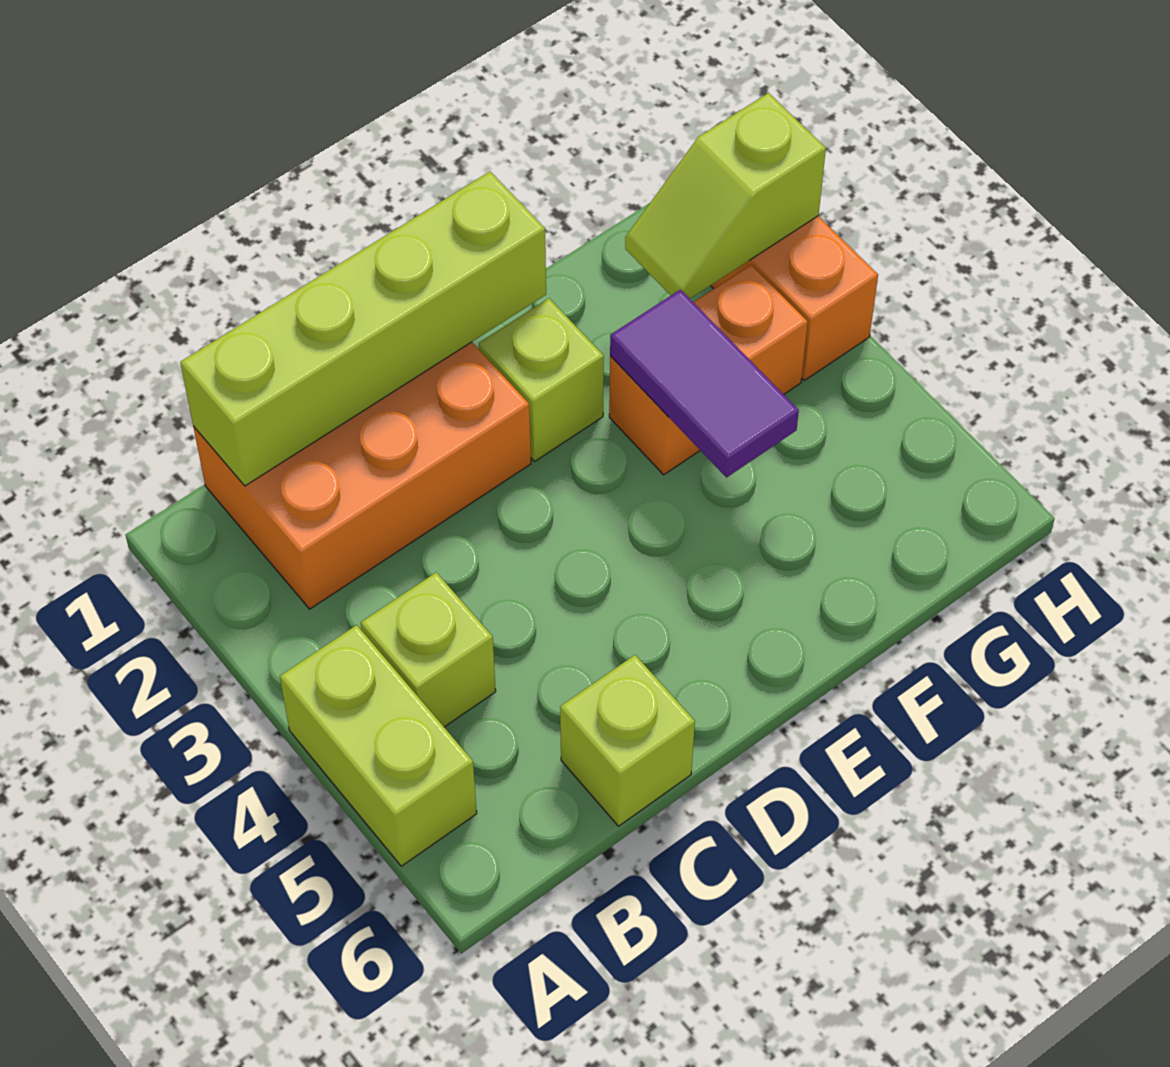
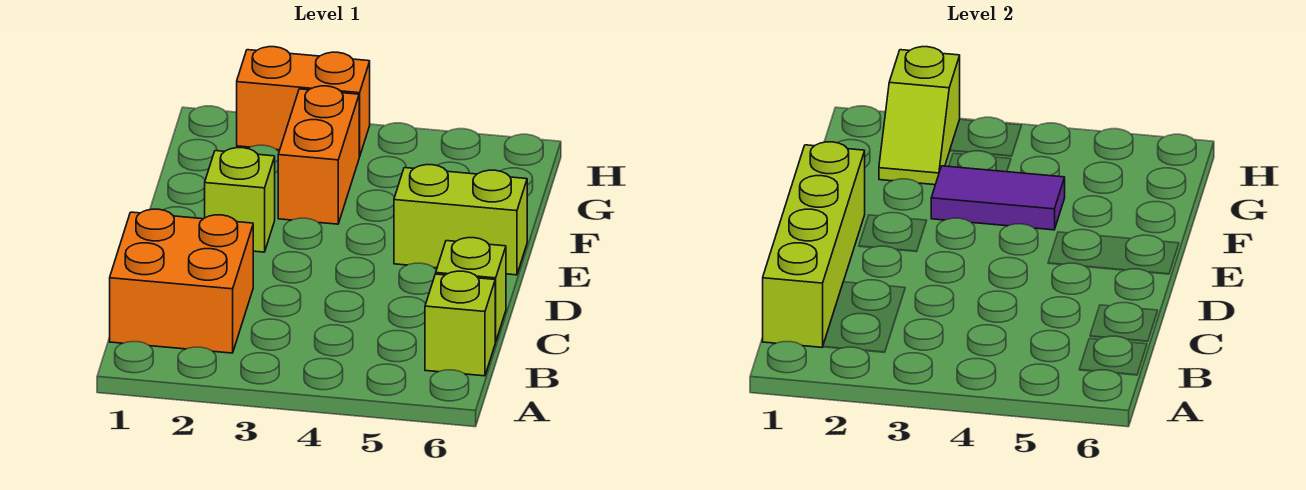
lime brick A4:A5 level 1 -> lime brick E5:E6 level 1
orange brick B1:D2 level 1 -> orange brick B1:C2 level 1
lime brick B4 level 1 -> lime brick B6 level 1

